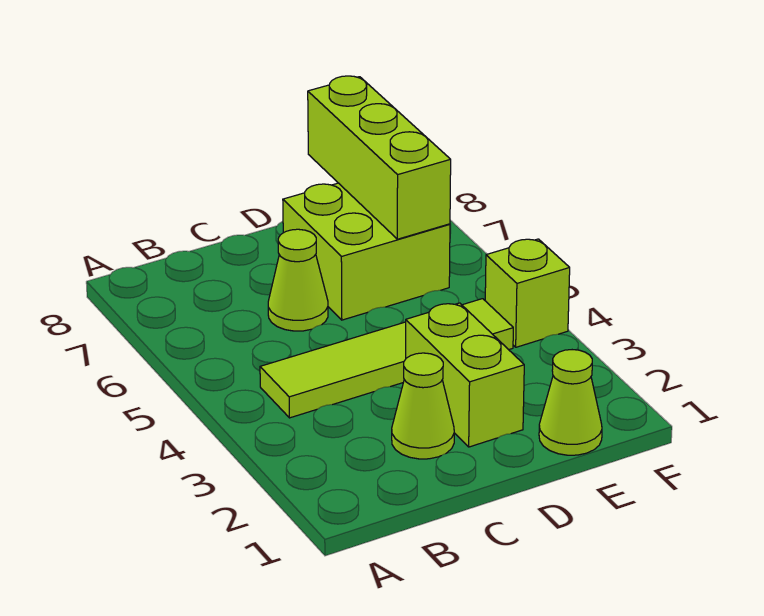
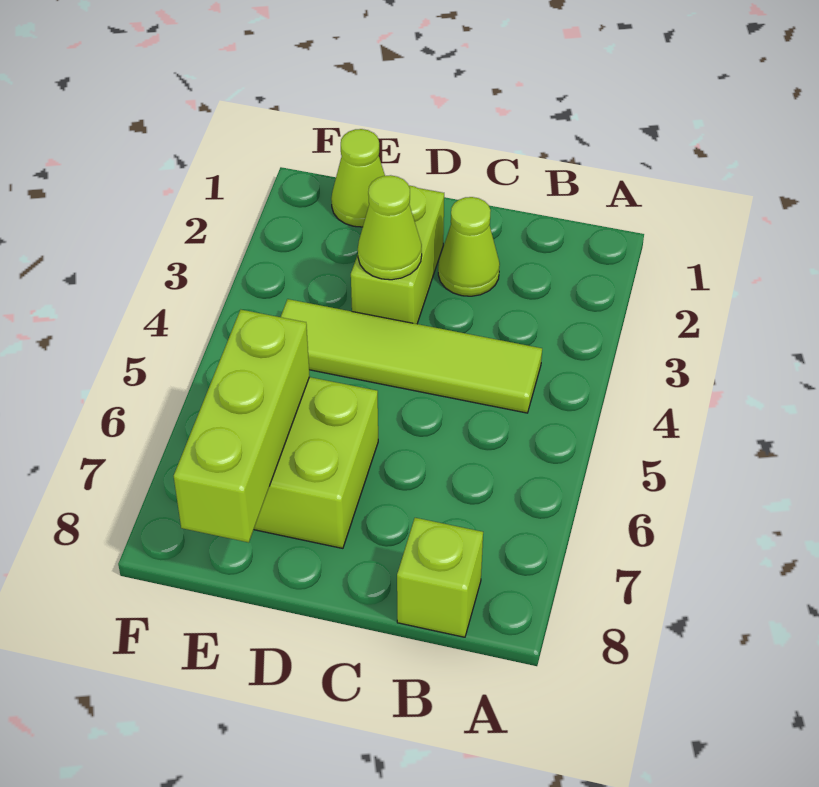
lime cone C6 level 1 -> lime cone D3 level 2
lime brick F4 level 1 -> lime brick B8 level 1

